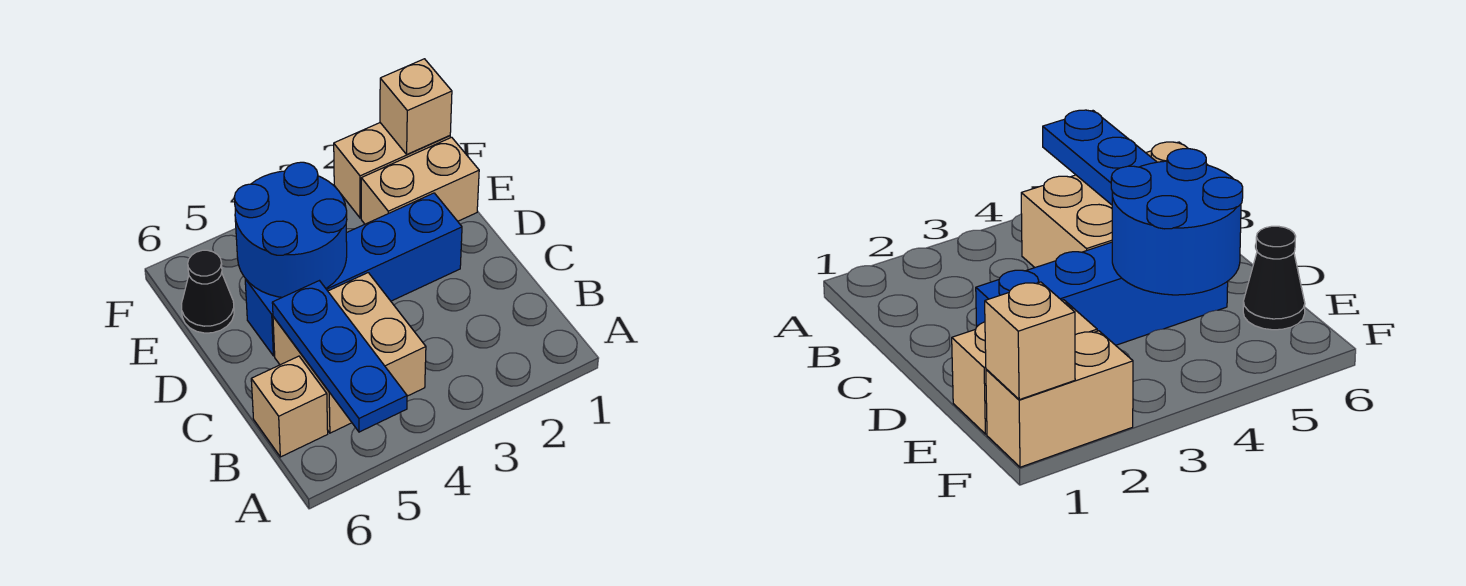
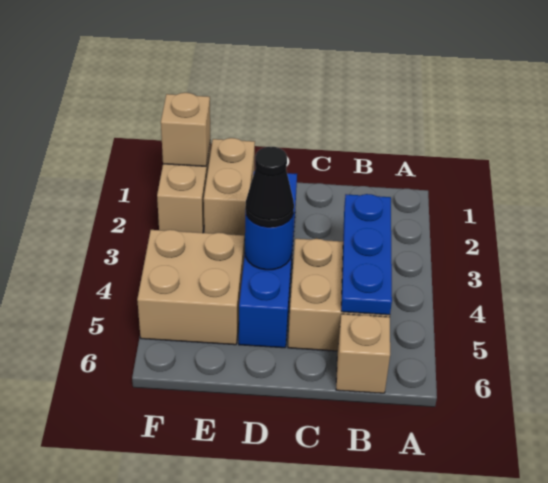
blue plate A5:C5 level 2 -> blue plate B3:B5 level 2
blue round brick D4:E5 level 2 -> blue round brick D4 level 2
none -> tan brick E4:F5 level 1
black cone E6 level 1 -> black cone D4 level 3

